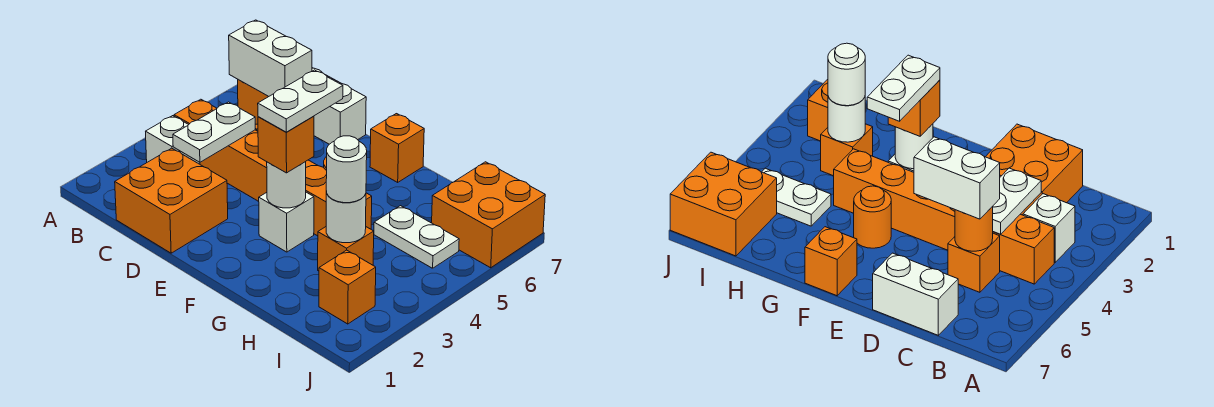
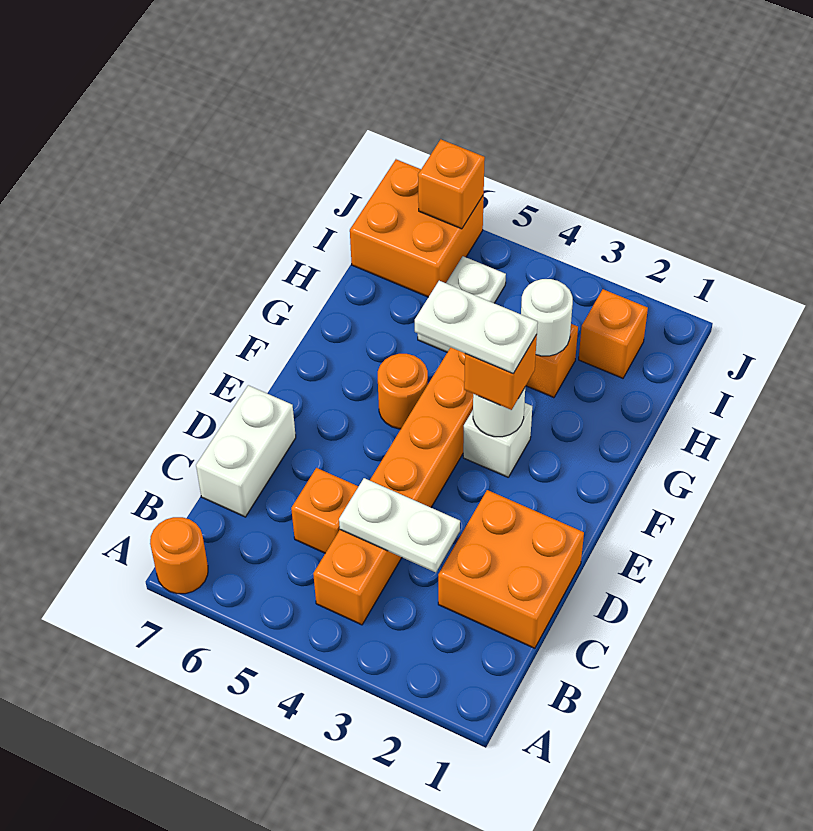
white brick B3 level 1 -> none
orange round brick C5 level 2 -> orange round brick A7 level 1
white brick C5:D5 level 3 -> none
orange brick F7 level 1 -> orange brick J6 level 2
white round brick H3 level 3 -> none

